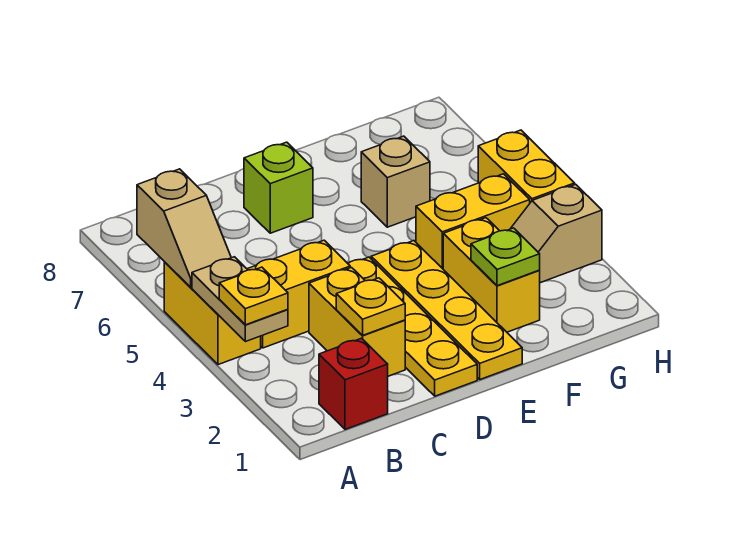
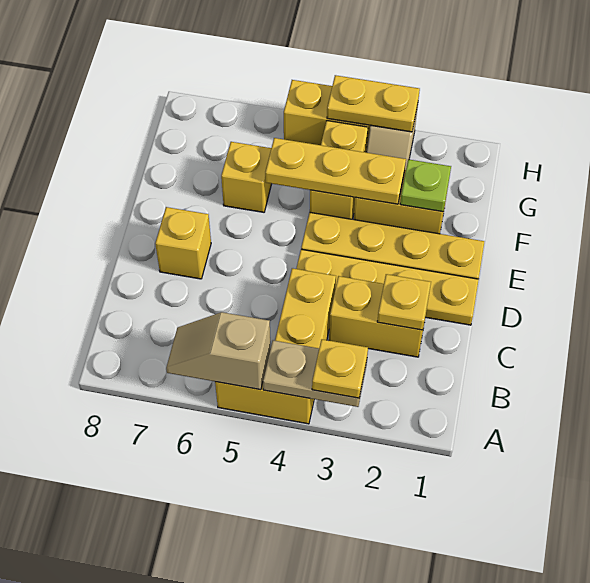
tan slope A5:A6 level 2 top 6 -> tan slope A5:A6 level 2 top 5
red brick B1 level 1 -> none
lime brick D7 level 1 -> yellow brick D7 level 1
none -> yellow plate F3:F5 level 2
tan brick F6 level 1 -> yellow brick F6 level 1
none -> yellow plate H3:H4 level 2

